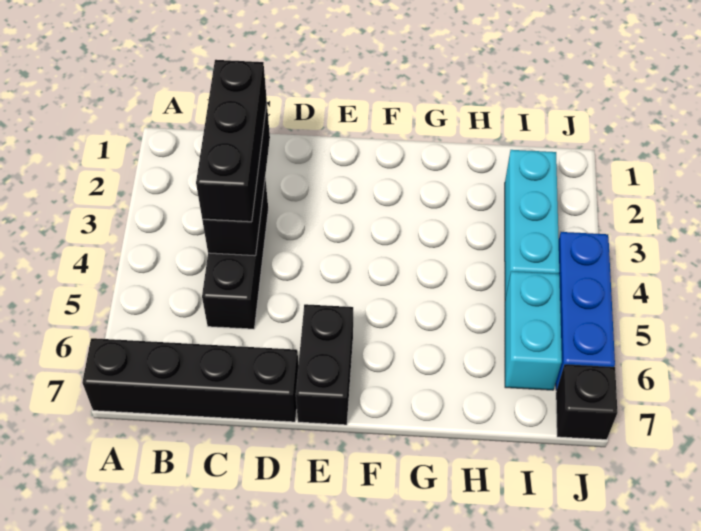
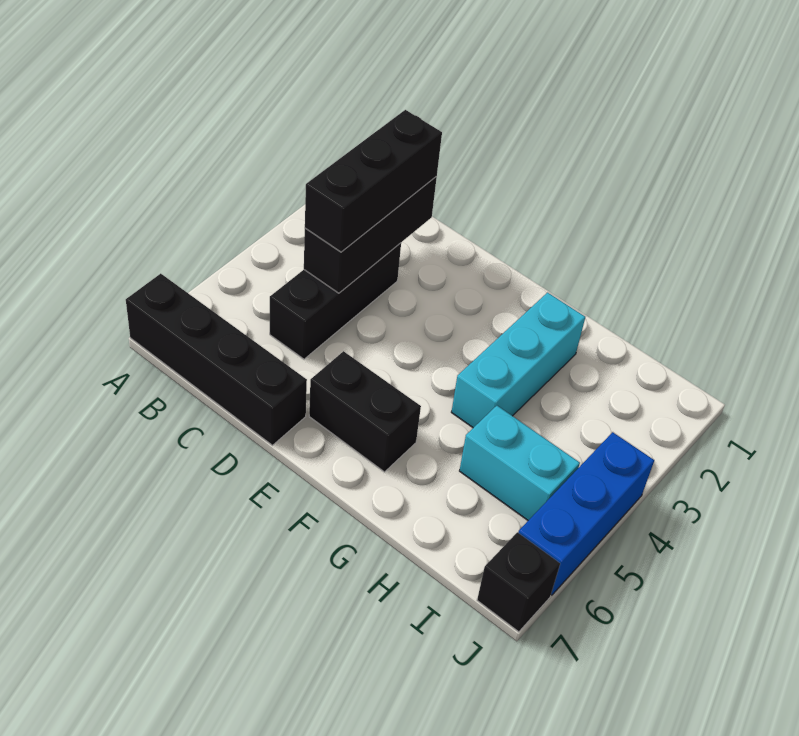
black brick E6:E7 level 1 -> black brick E6:F6 level 1
cyan brick I2:I4 level 1 -> cyan brick G2:G4 level 1
cyan brick I5:I6 level 1 -> cyan brick H5:I5 level 1

